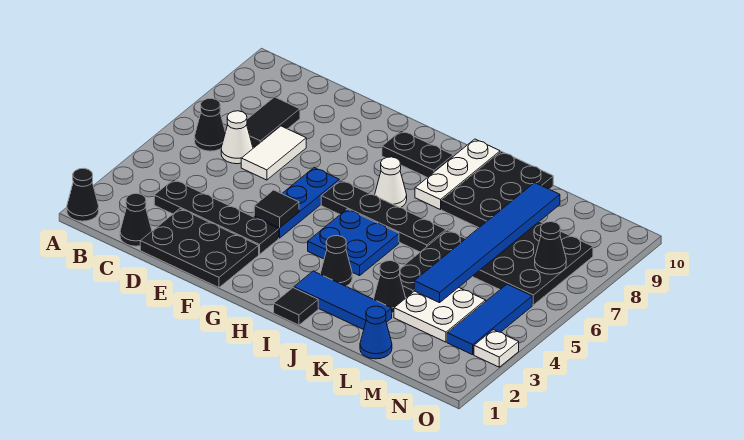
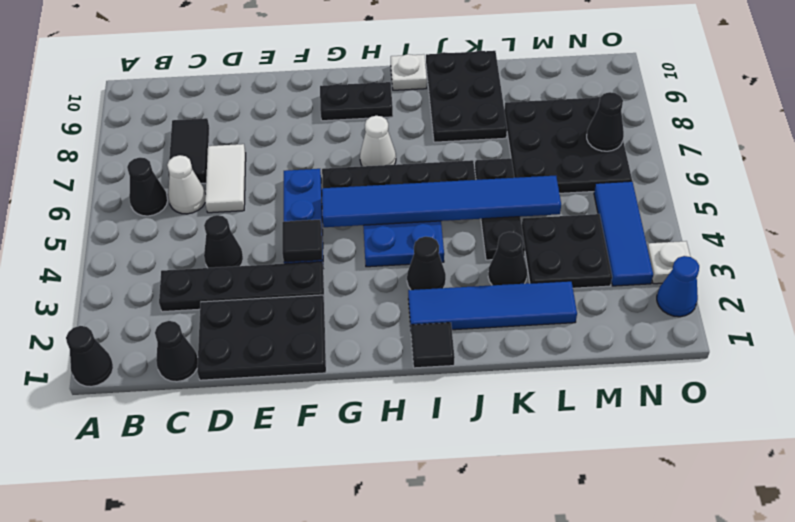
none -> black cone D4 level 1
blue tile I2:K2 level 1 -> blue tile I2:L2 level 1
white plate I8:I10 level 1 -> white plate I10 level 1
blue cone L1 level 1 -> blue cone O2 level 1
white plate L3:M4 level 1 -> black plate L3:M4 level 1
blue tile L4:L9 level 2 -> blue tile G5:L5 level 2

